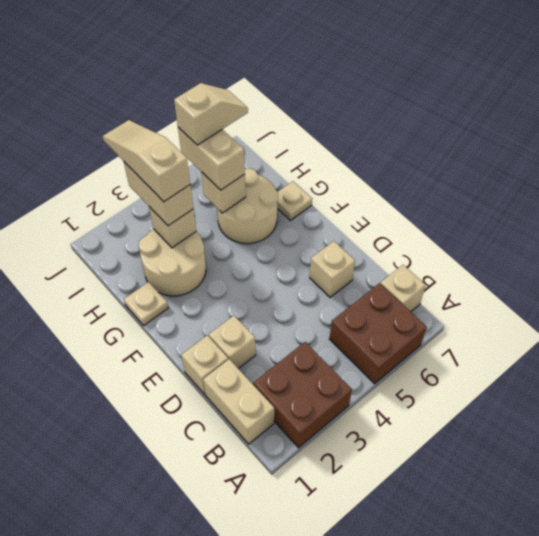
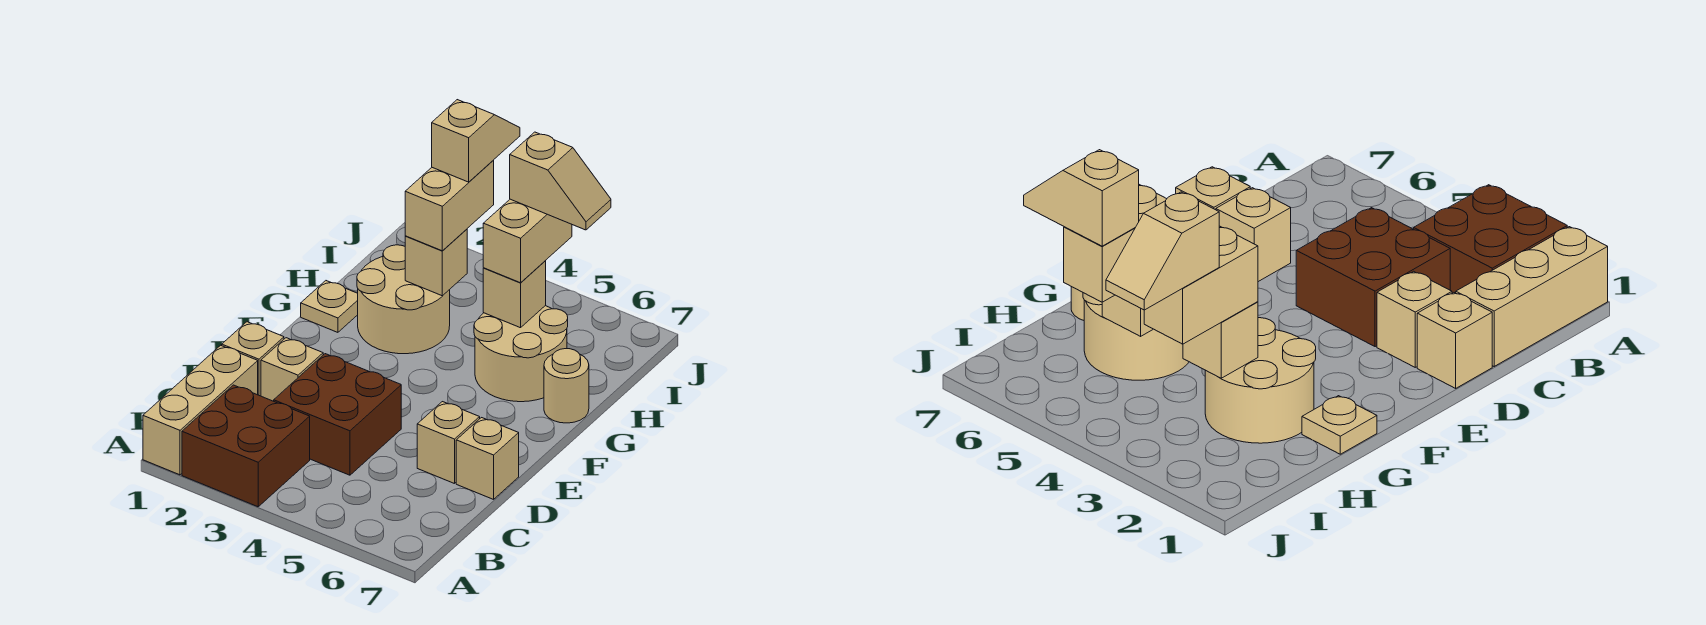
brown brick A5:B6 level 1 -> brown brick C3:D4 level 1
tan brick B1:C1 level 1 -> tan brick A1:C1 level 1
tan brick B7 level 1 -> tan brick D7 level 1
tan plate G7 level 1 -> tan round brick G7 level 1
tan slope H3:J3 level 4 top H -> tan slope I3:J3 level 4 top I

